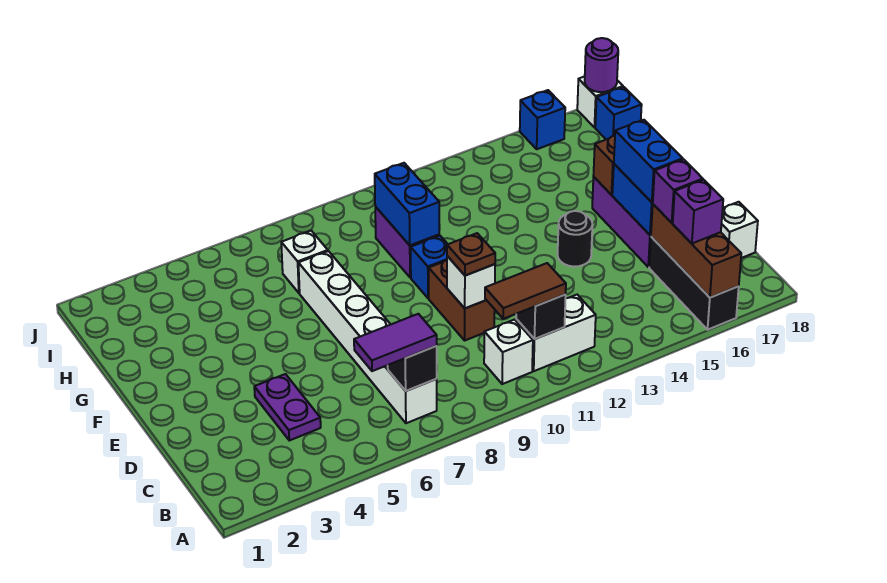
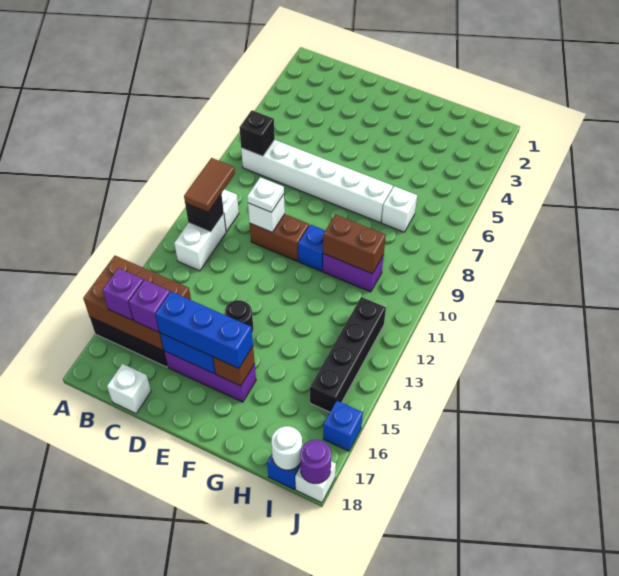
brown brick A16:C16 level 2 -> brown brick A15:C16 level 2
purple tile B6:B7 level 3 -> none
purple plate C4:D4 level 1 -> none
brown plate D10 level 3 -> white plate D10 level 3
blue brick D16:E16 level 3 -> blue brick D16:F16 level 3
blue brick G10:H10 level 2 -> brown brick G10:H10 level 2
none -> black brick I12:I15 level 1
none -> white round brick I18 level 2

